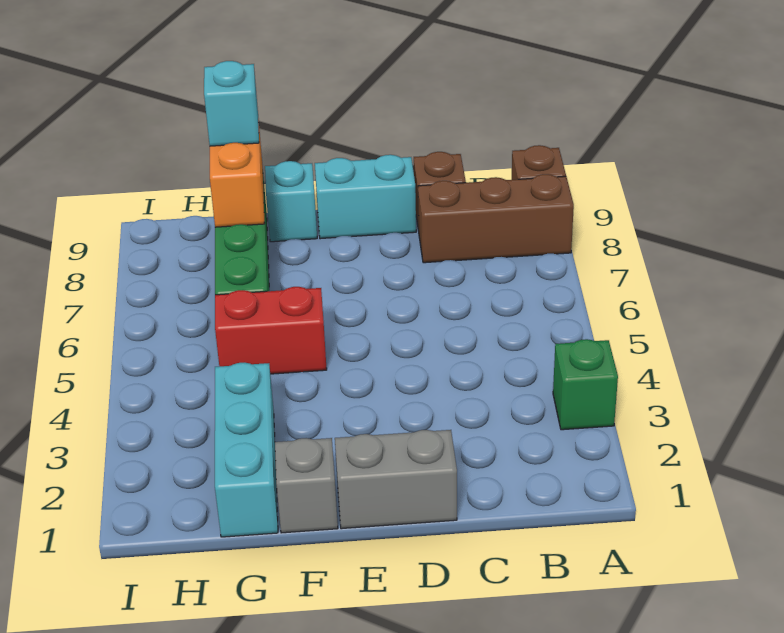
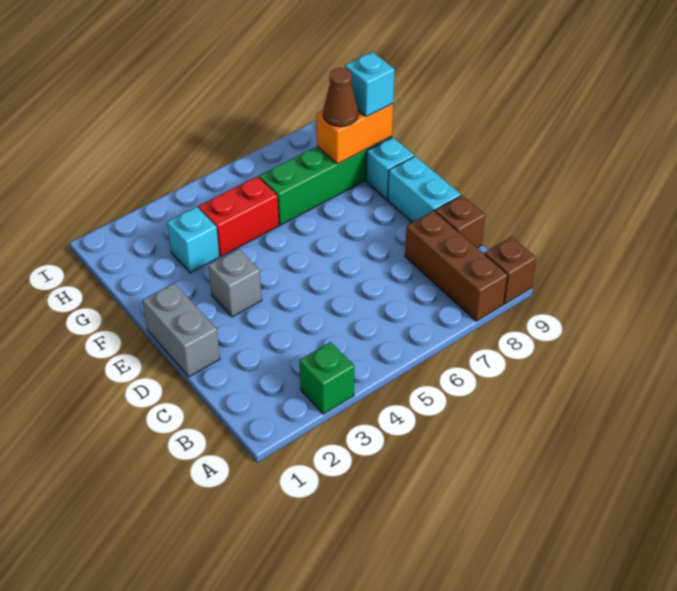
grey brick F1 level 1 -> grey brick E3 level 1
red brick F5:G5 level 1 -> red brick G4:G5 level 1
cyan brick G1:G3 level 1 -> cyan brick G3 level 1
none -> brown cone G8 level 3

